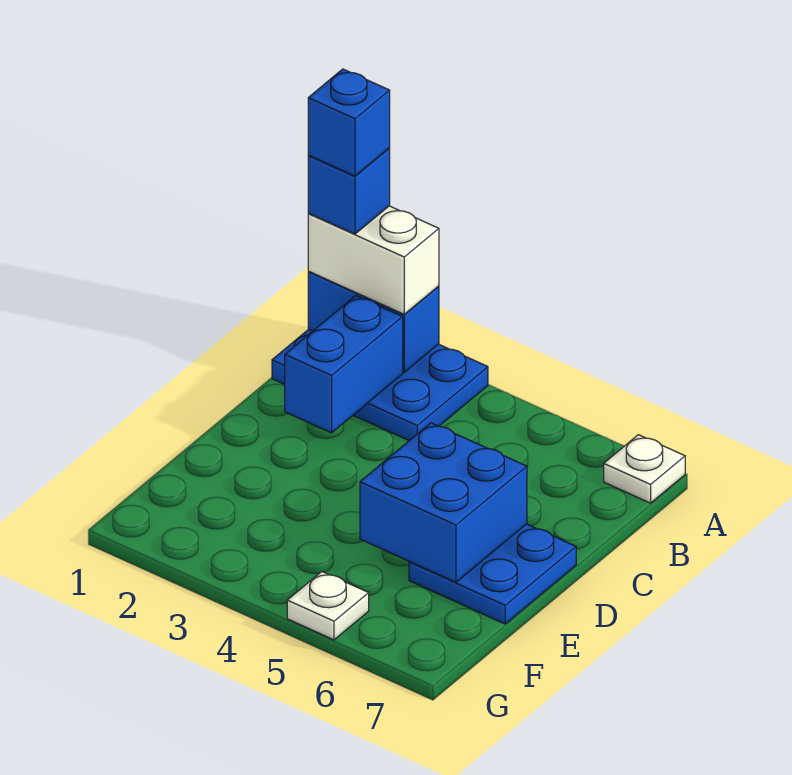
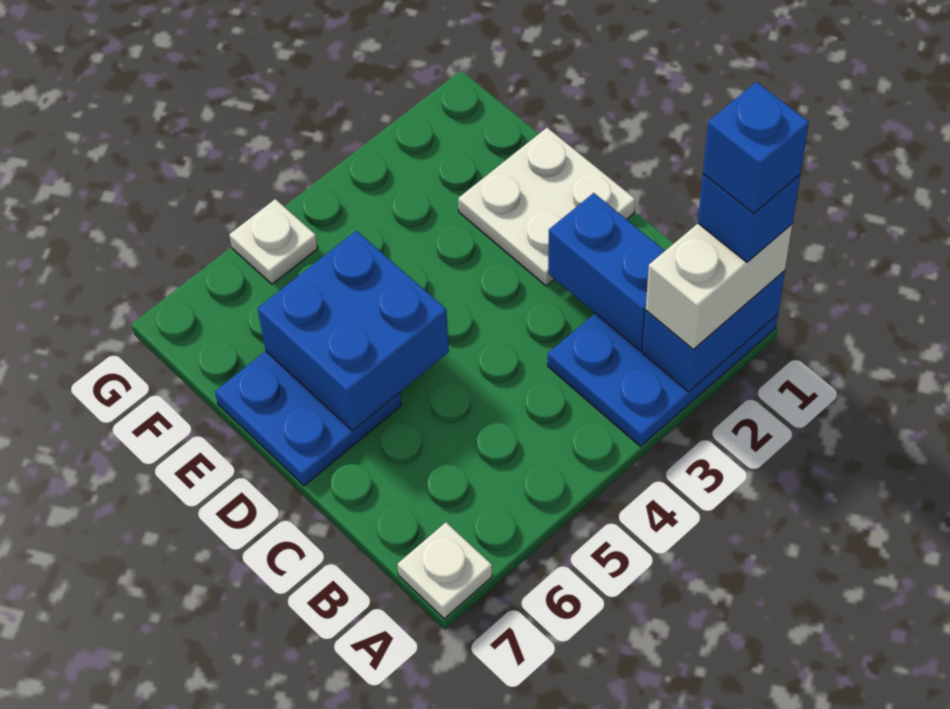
none -> white plate D1:E2 level 1

